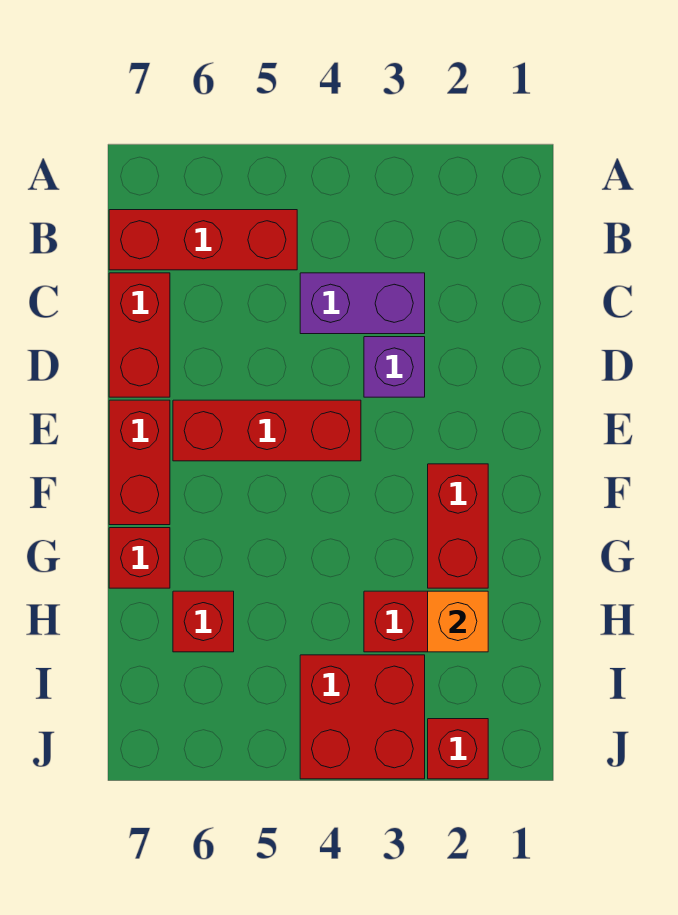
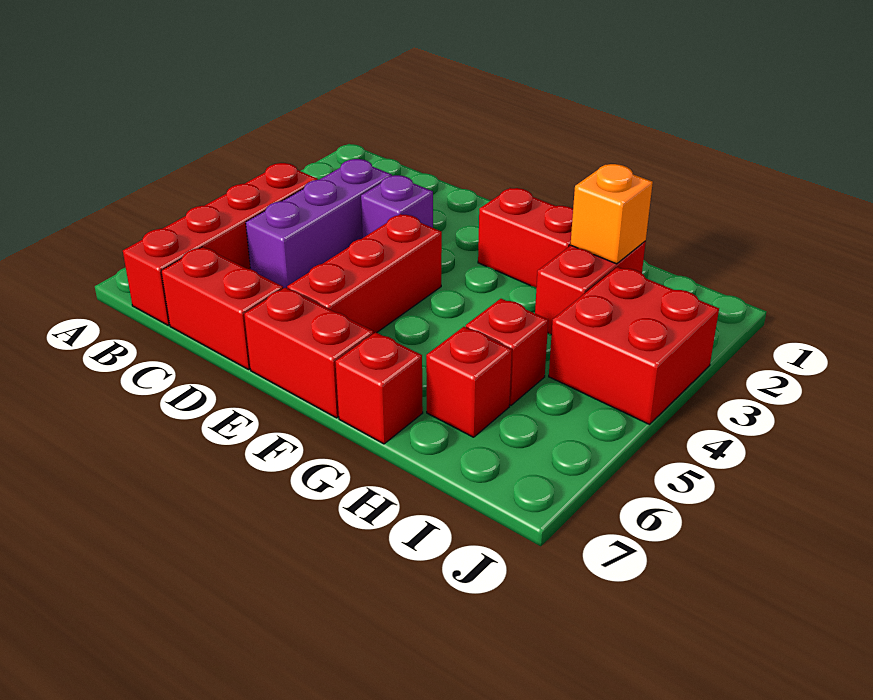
red brick B5:B7 level 1 -> red brick B4:B7 level 1
purple brick C3:C4 level 1 -> purple brick C3:C5 level 1
red brick J2 level 1 -> red brick H5 level 1

